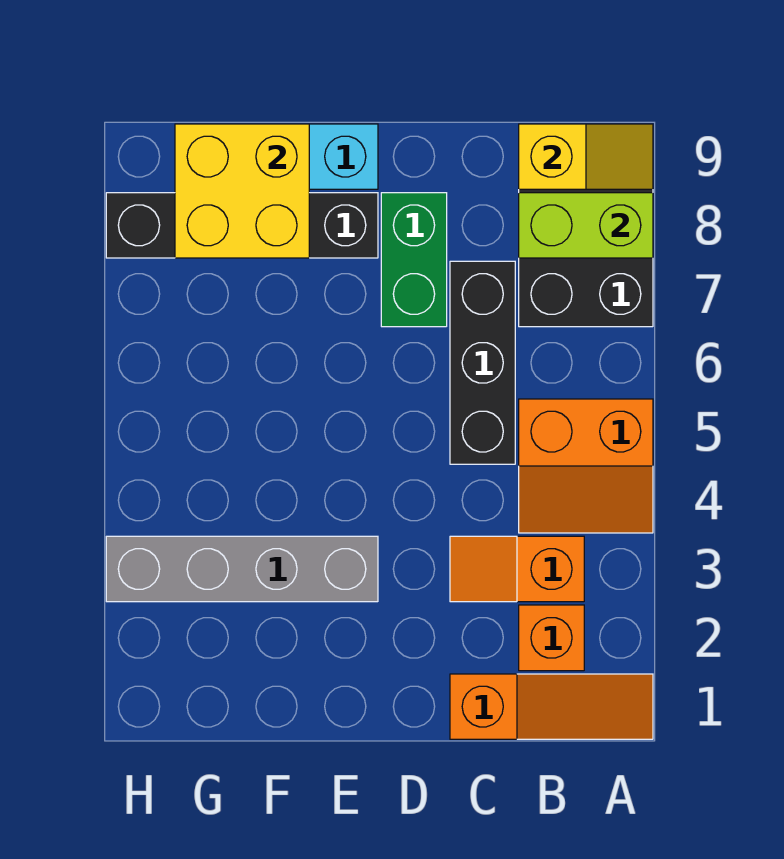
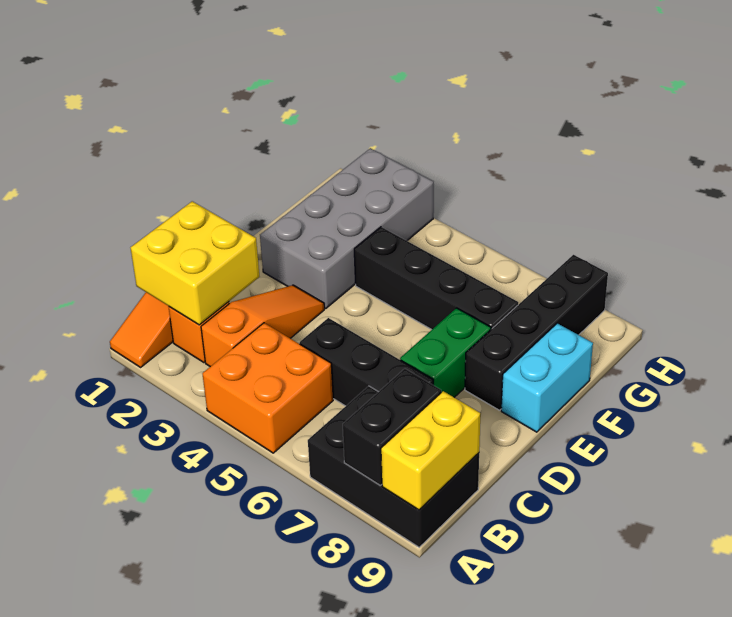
orange slope A4:B5 level 1 top 5 -> orange brick A4:B5 level 1
lime brick A8:B8 level 2 -> black brick A8:B8 level 2
yellow slope A9:B9 level 2 top B -> yellow brick A9:B9 level 2
orange slope B3:C3 level 1 top B -> orange slope B3:D3 level 1 top B
green brick D7:D8 level 1 -> green brick D7:E7 level 1
grey brick E3:H3 level 1 -> grey brick E2:H3 level 1
none -> black brick F4:F7 level 1
yellow brick F8:G9 level 2 -> yellow brick B1:C2 level 2

